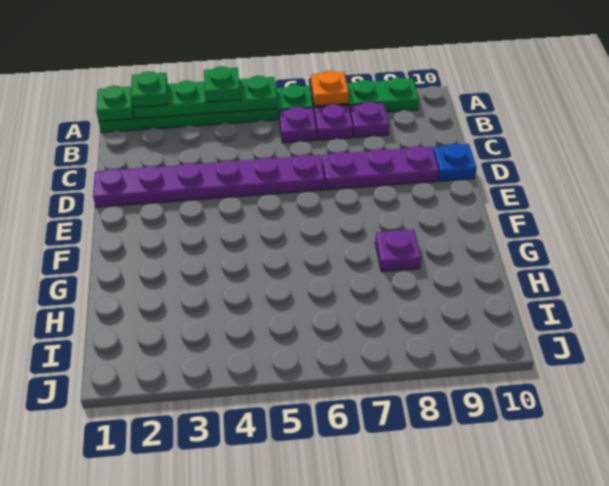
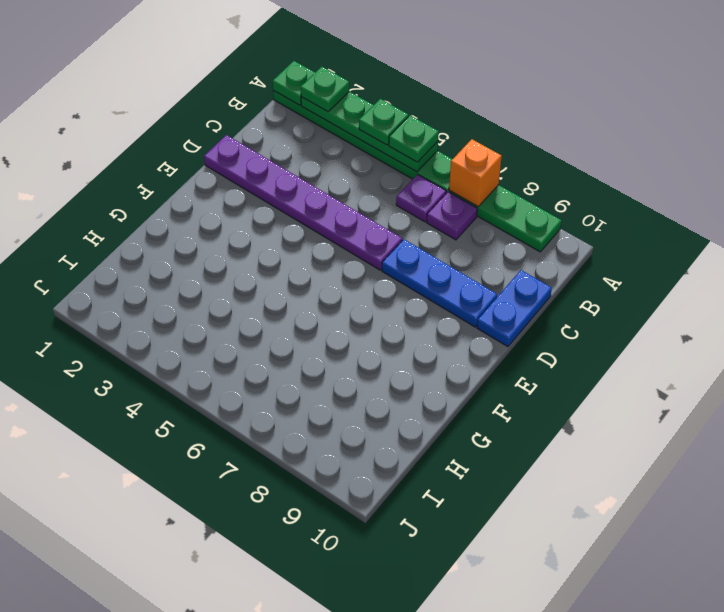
none -> green plate A5 level 3
orange plate A7 level 2 -> orange brick A7 level 2
purple plate B8 level 1 -> none
purple plate D7:D9 level 1 -> blue plate D7:D9 level 1
blue plate D10 level 1 -> blue plate C10:D10 level 1
purple plate G8 level 1 -> none

